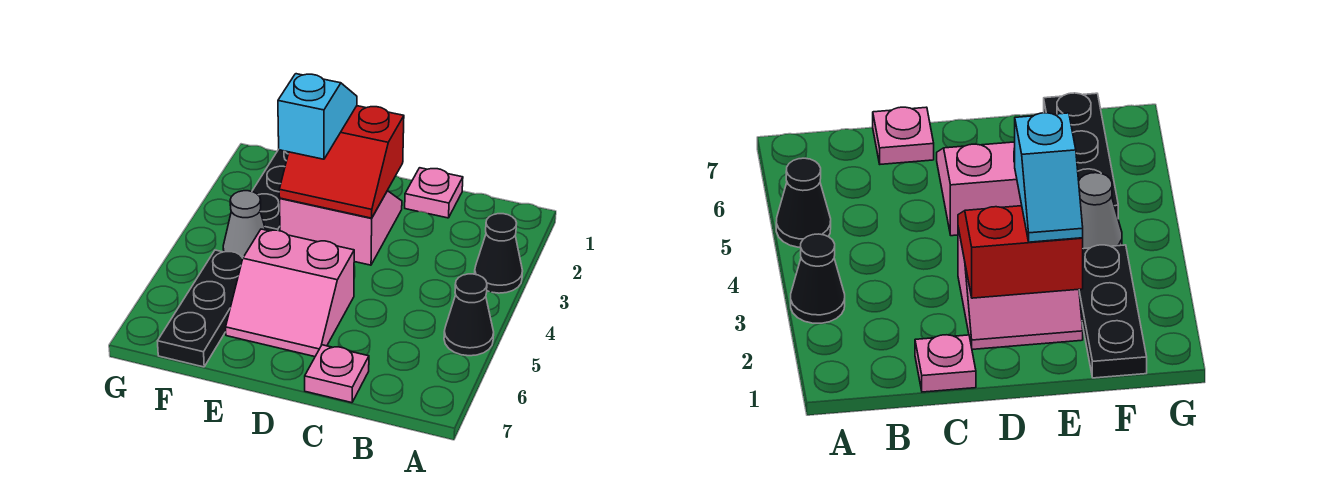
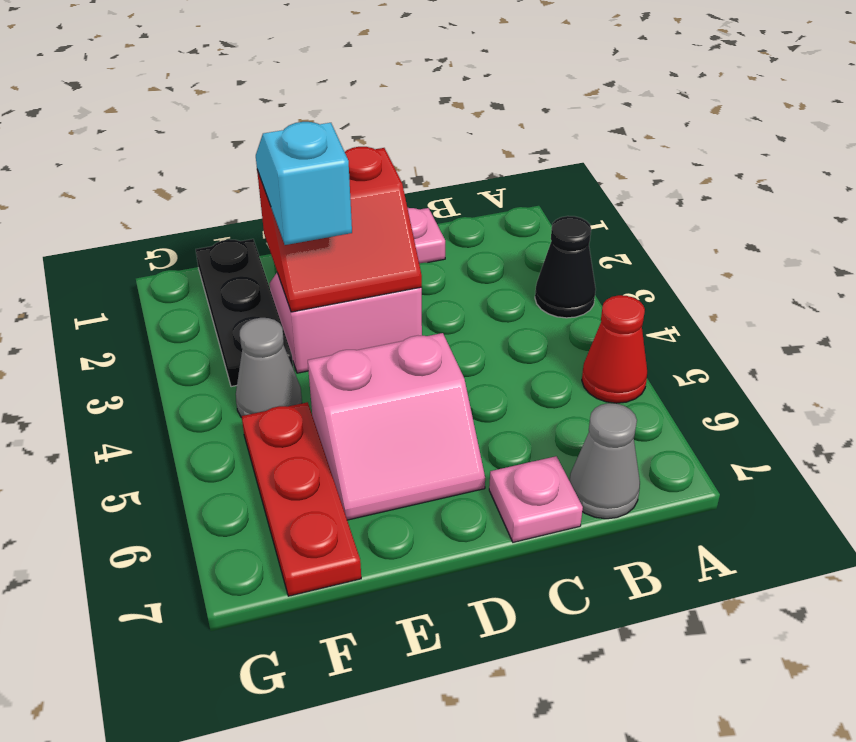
black cone A5 level 1 -> red cone A5 level 1
none -> grey cone B7 level 1
black plate F5:F7 level 1 -> red plate F5:F7 level 1

